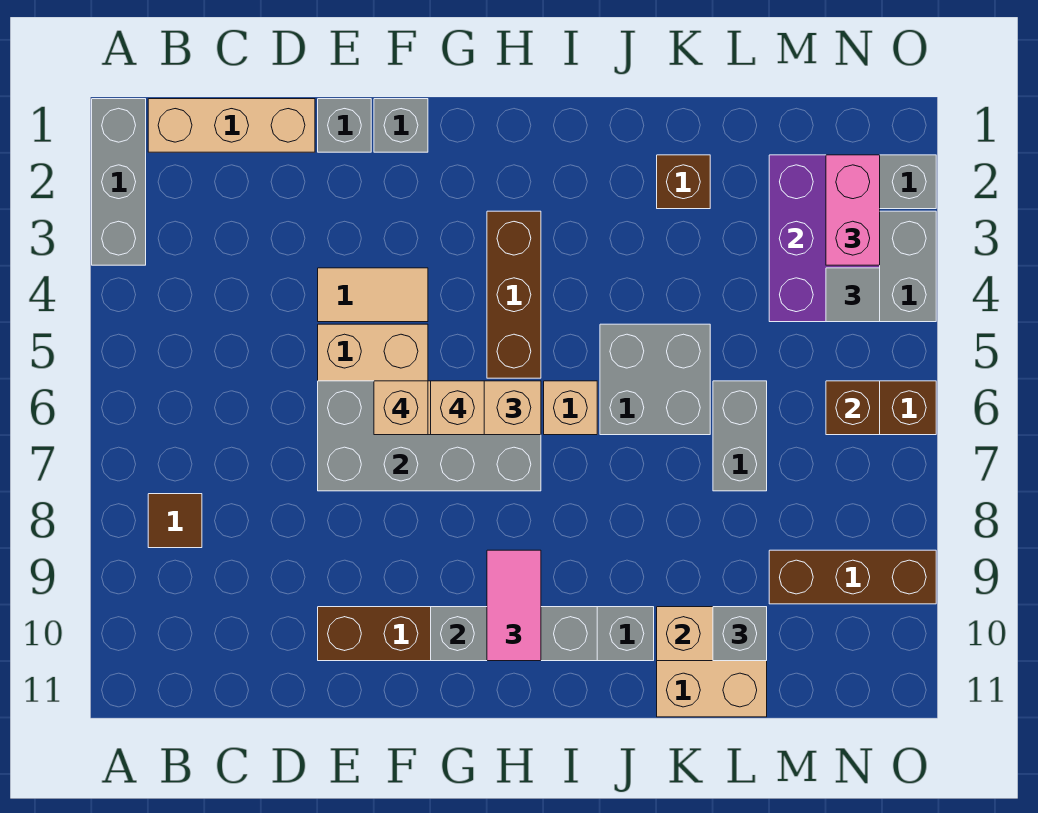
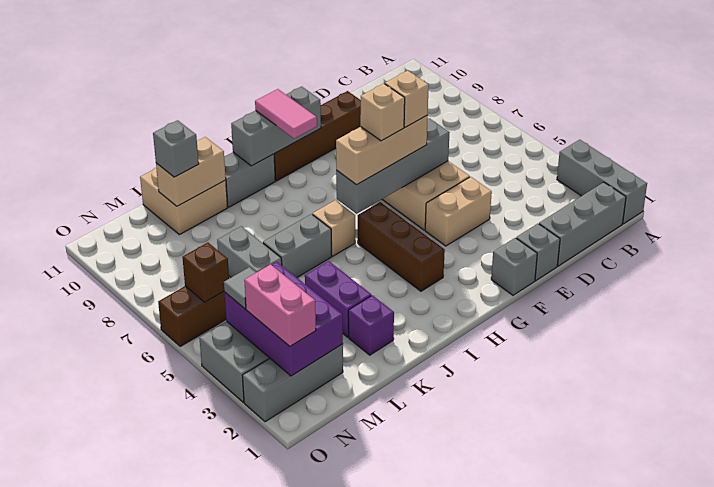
tan brick B1:D1 level 1 -> grey brick B1:D1 level 1
brown tile B8 level 1 -> none
tan tile E4:F4 level 1 -> tan brick E4:F4 level 1
grey brick E6:H7 level 2 -> grey brick E6:H6 level 2
grey brick J5:K6 level 1 -> grey brick J6:K6 level 1
brown brick K2 level 1 -> purple brick K2 level 1
none -> purple brick K3:K4 level 1
brown brick M9:O9 level 1 -> none

